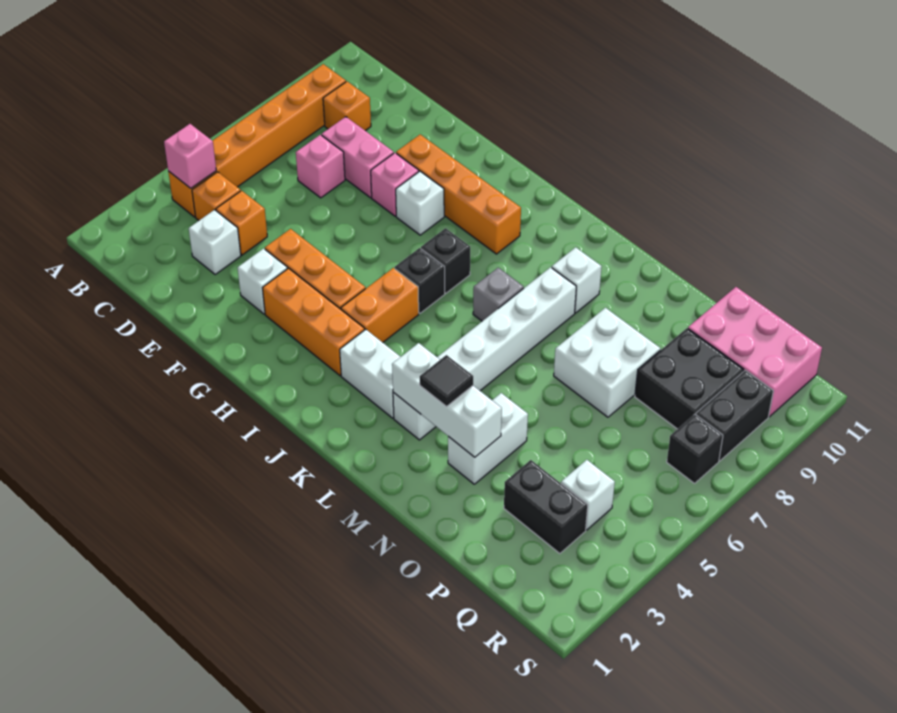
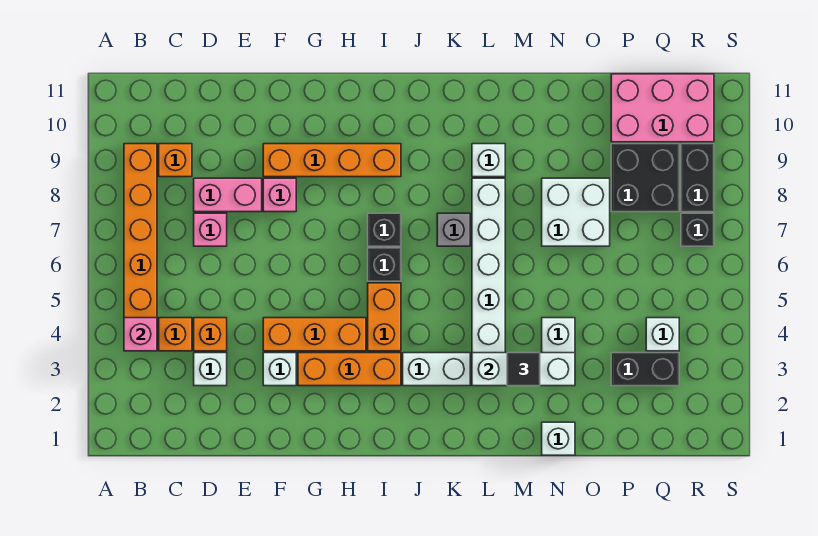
white brick G8 level 1 -> white brick N1 level 1

